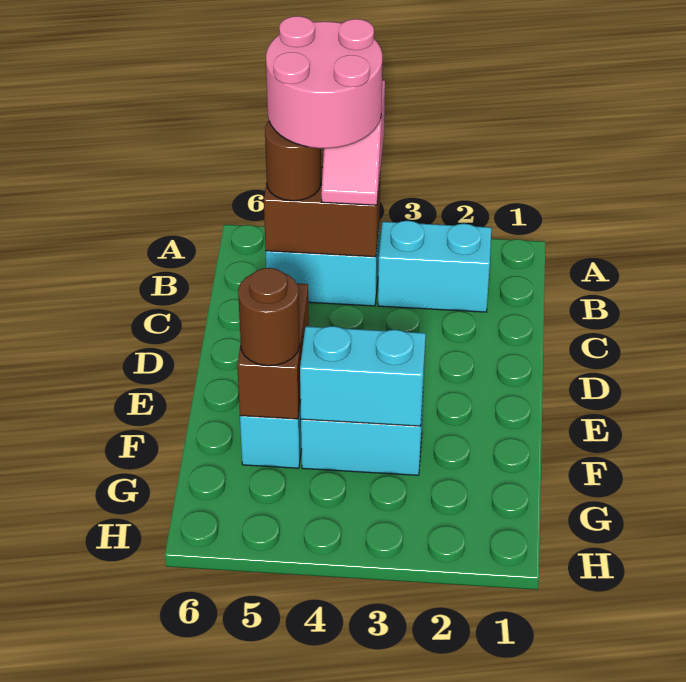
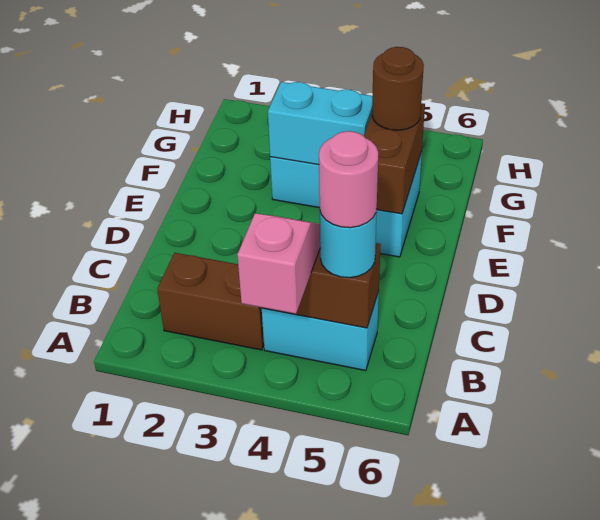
pink round brick A4:B5 level 4 -> pink round brick B5 level 4
cyan brick B2:B3 level 1 -> brown brick B2:B3 level 1
brown round brick B5 level 3 -> cyan round brick B5 level 3

